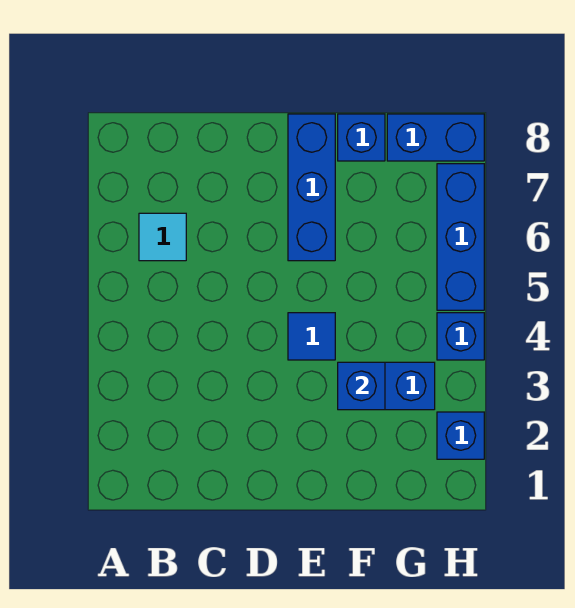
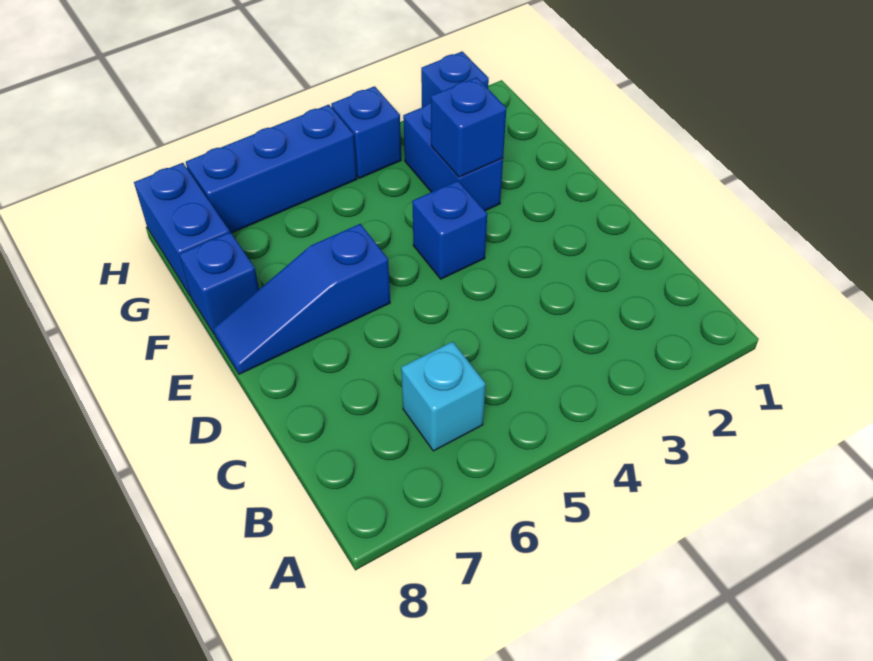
cyan tile B6 level 1 -> cyan brick B6 level 1
blue tile E4 level 1 -> blue brick E4 level 1
blue brick E6:E8 level 1 -> blue slope E6:E8 level 1 top 6

